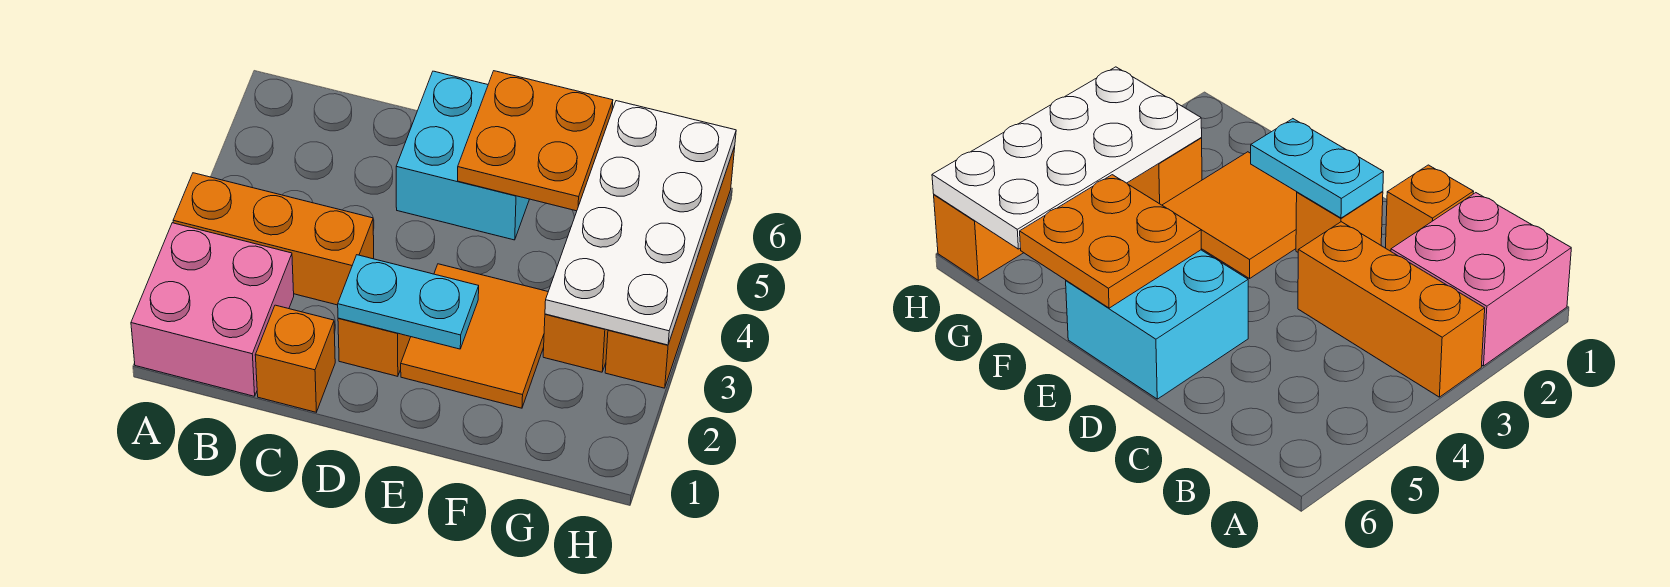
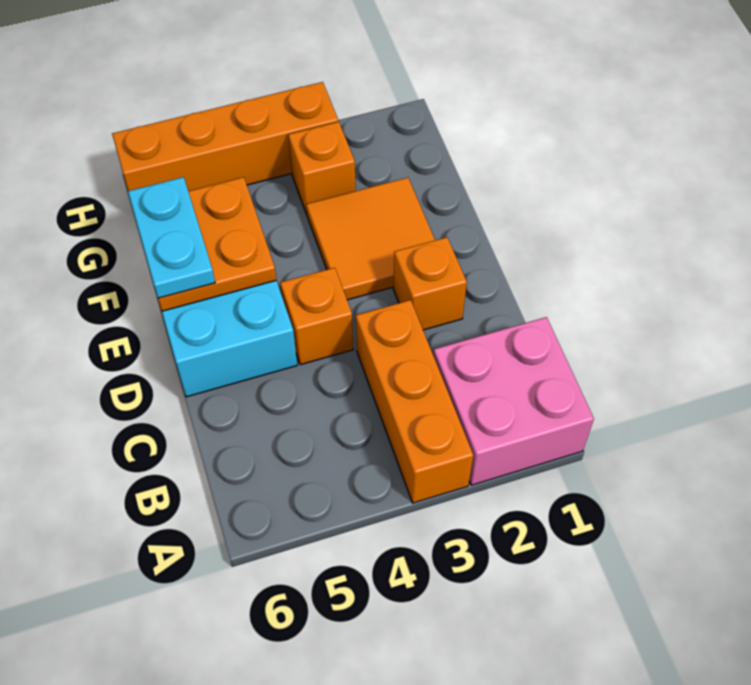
orange brick C1 level 1 -> orange brick D4 level 1
cyan plate D2:E2 level 2 -> cyan plate E6:F6 level 3
white plate G3:H6 level 2 -> none

